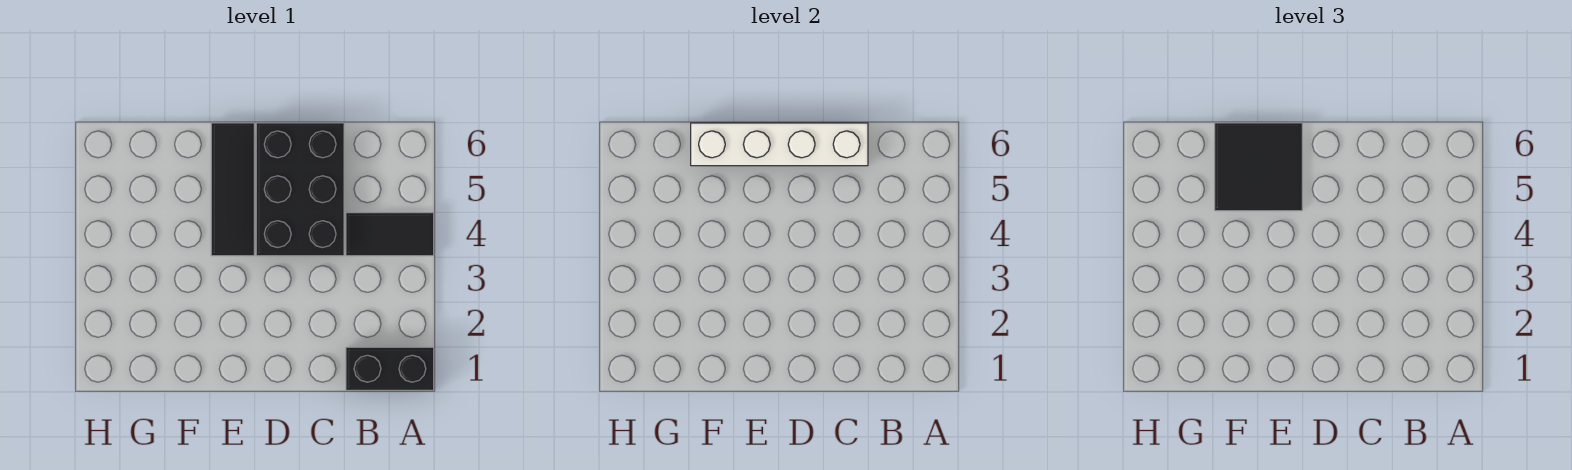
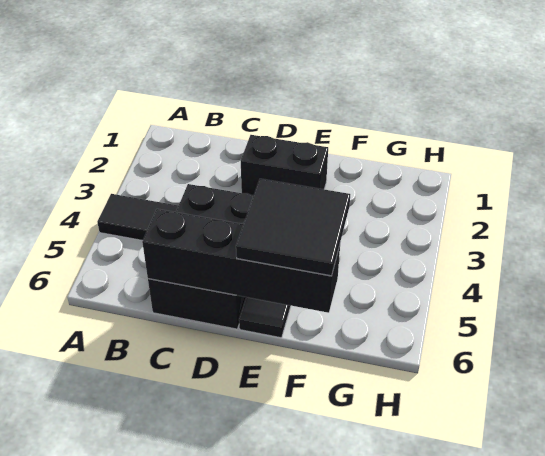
black brick A1:B1 level 1 -> black brick D2:E2 level 1
white brick C6:F6 level 2 -> black brick C6:F6 level 2

